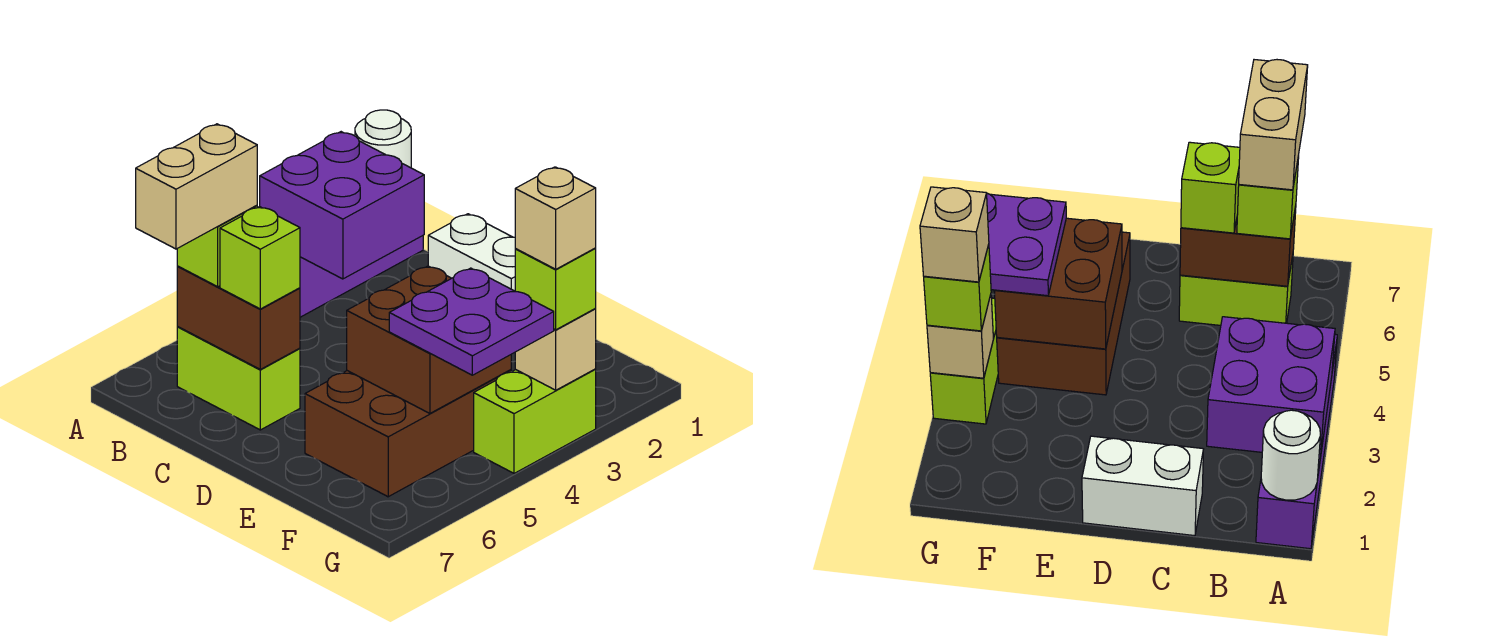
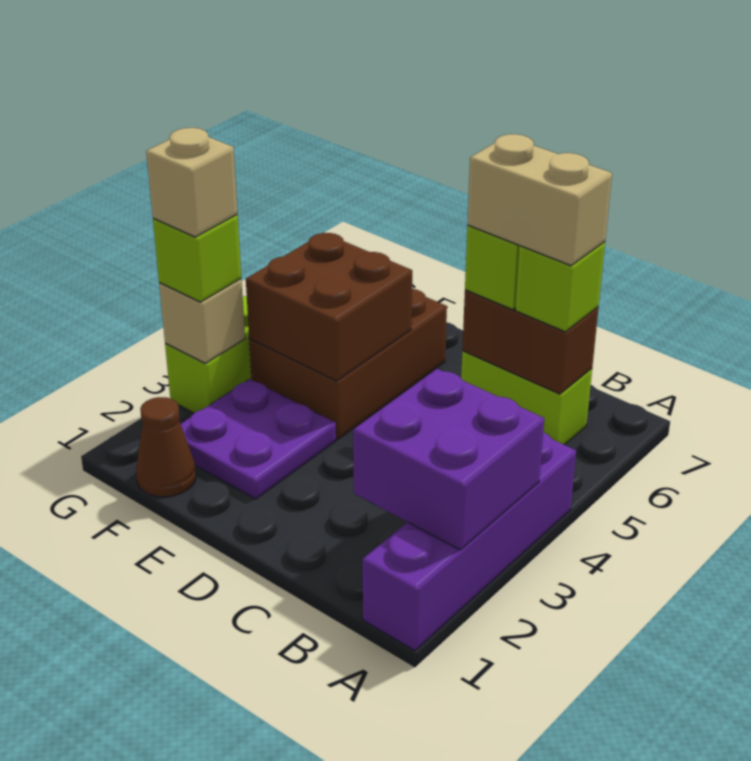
white round brick A1 level 2 -> none
tan brick B6:B7 level 4 -> tan brick B6:C6 level 4
white brick C1:D1 level 1 -> none
none -> brown cone F1 level 1
purple plate F4:G5 level 3 -> purple plate E2:F3 level 1

